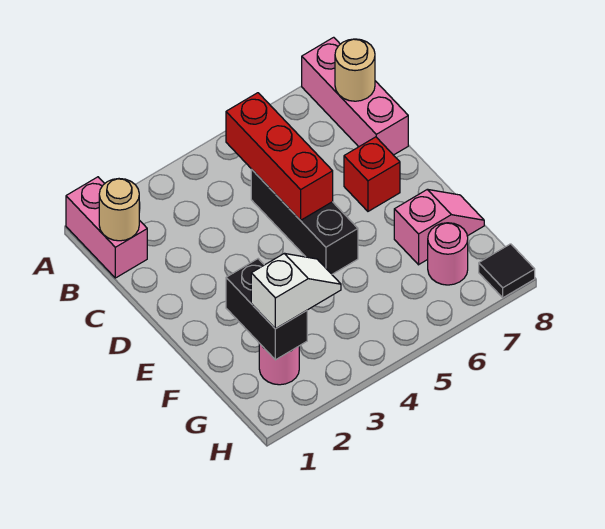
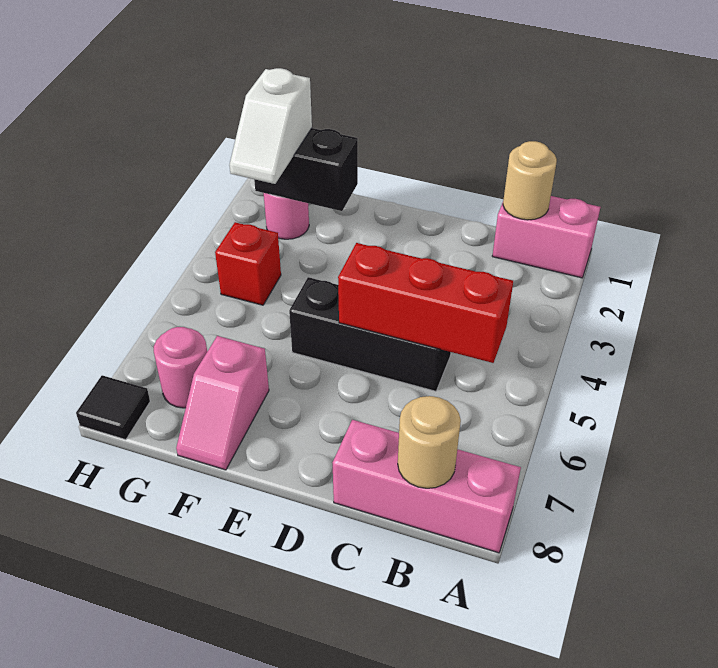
red brick D7 level 1 -> red brick G4 level 1

